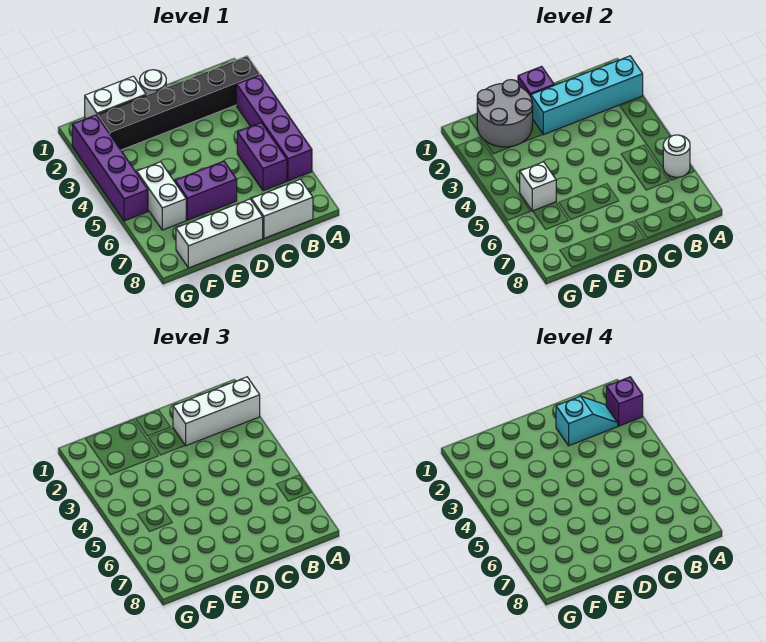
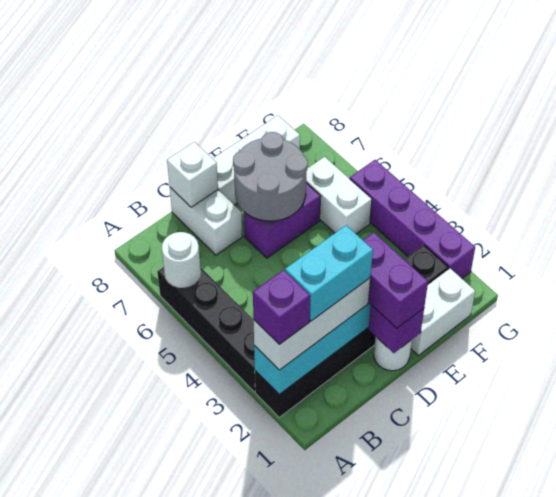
purple brick A3:A6 level 1 -> black brick A3:A6 level 1
cyan slope B2:C2 level 4 top C -> cyan brick B2:C2 level 4
purple brick B5:B6 level 1 -> purple brick D1:D2 level 3
white brick B8:C8 level 1 -> white brick C7:C8 level 1
grey round brick E1:F2 level 2 -> grey round brick D6:E7 level 2
white brick F5 level 2 -> white brick C8 level 2

